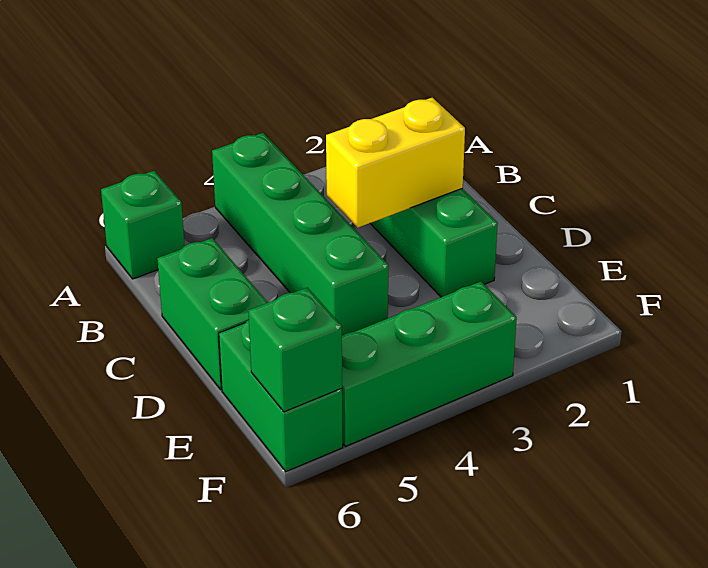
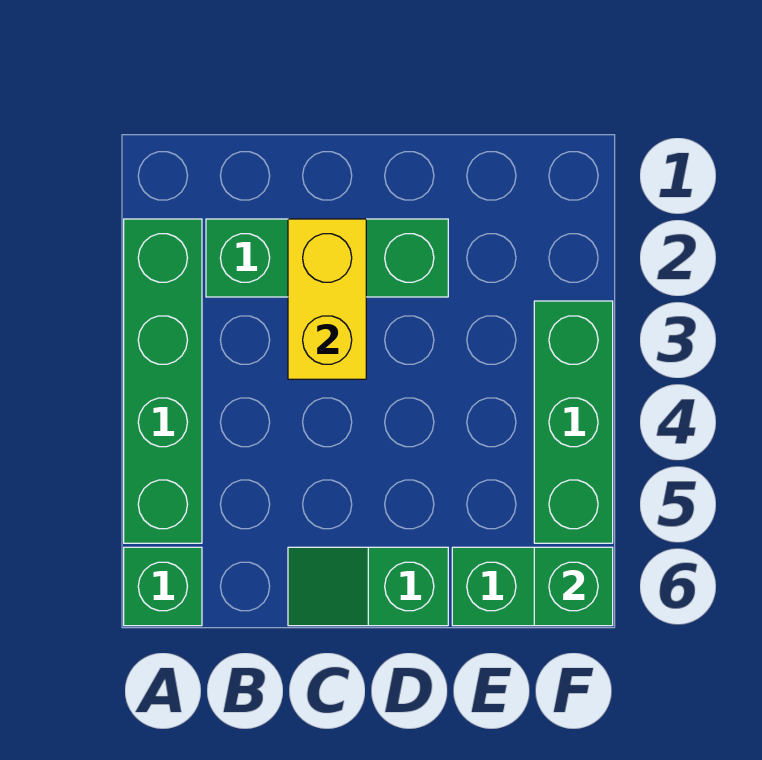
green brick A4:D4 level 1 -> green brick A2:A5 level 1
green brick C6:D6 level 1 -> green slope C6:D6 level 1 top D

